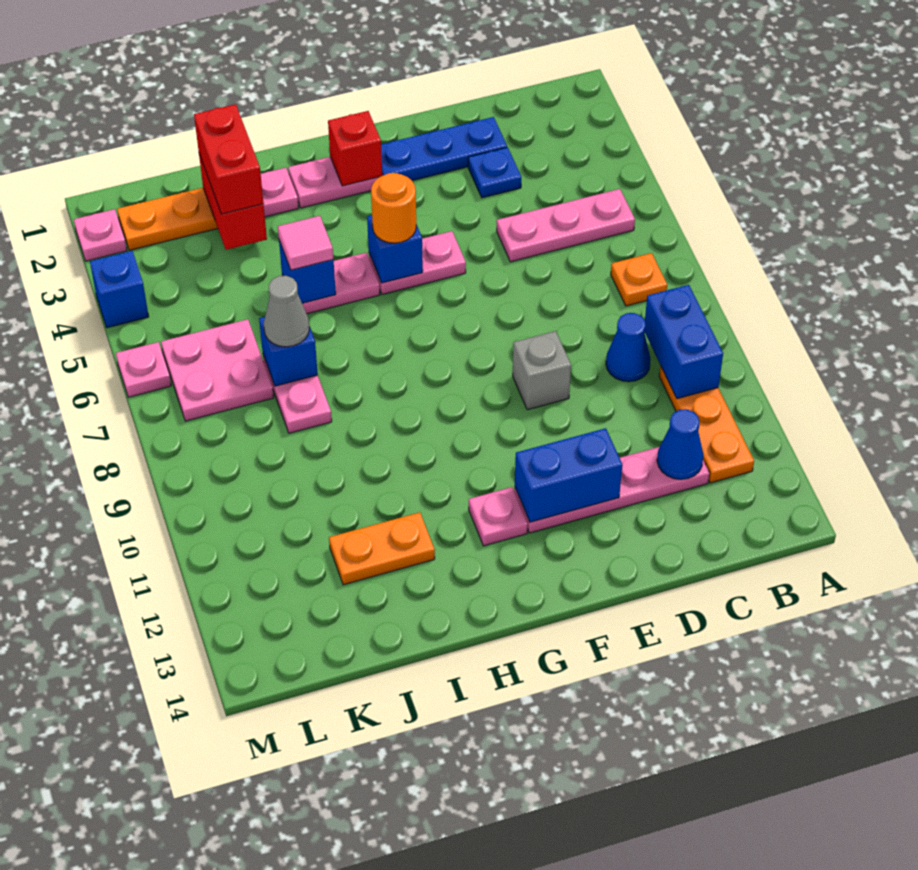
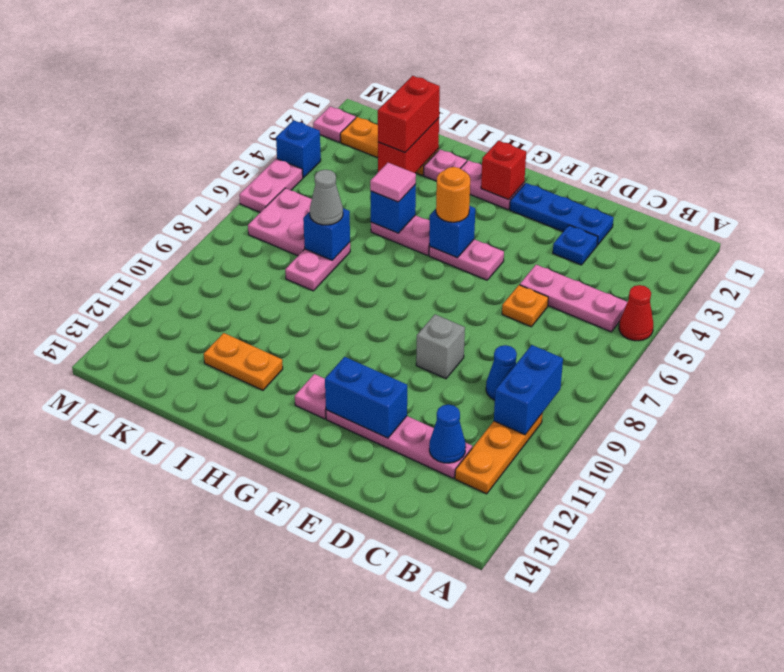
none -> red cone A5 level 1
orange plate B7 level 1 -> orange plate D6 level 1
pink plate M6 level 1 -> pink plate M5:M6 level 1

